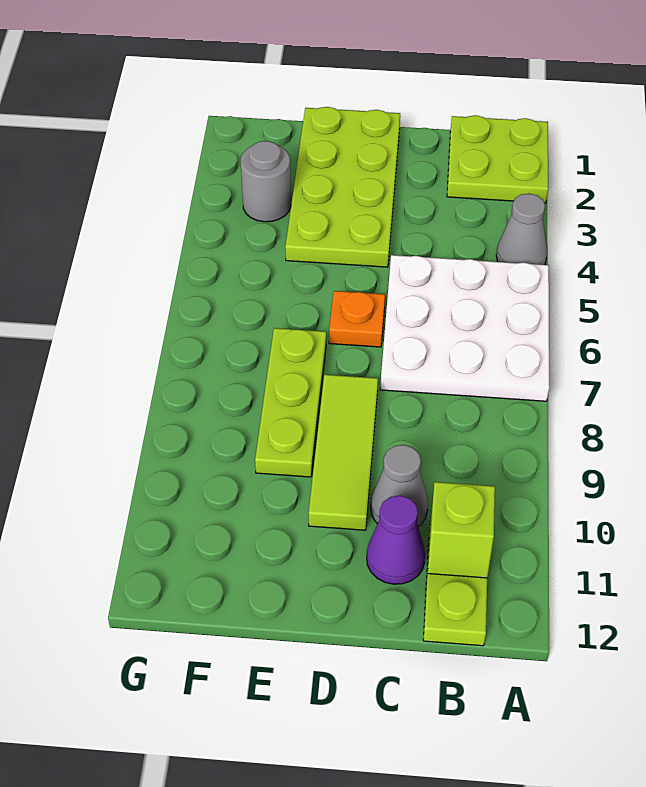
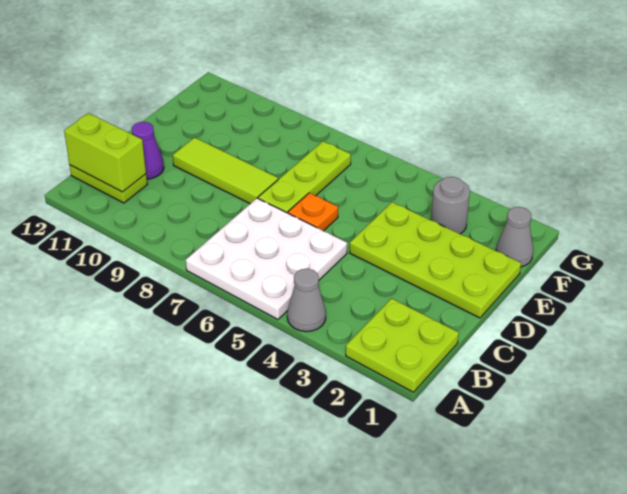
lime brick B11 level 2 -> lime brick B11:B12 level 2
grey cone C10 level 1 -> grey cone F1 level 1
lime plate E7:E9 level 1 -> lime plate D7:F7 level 1

